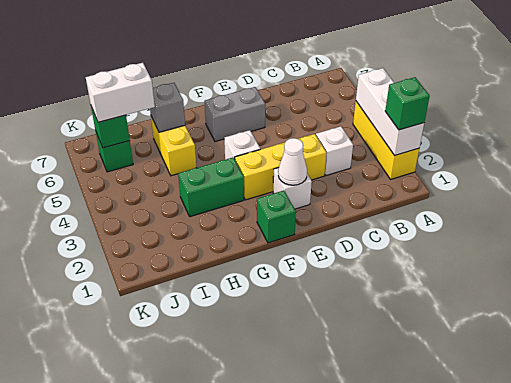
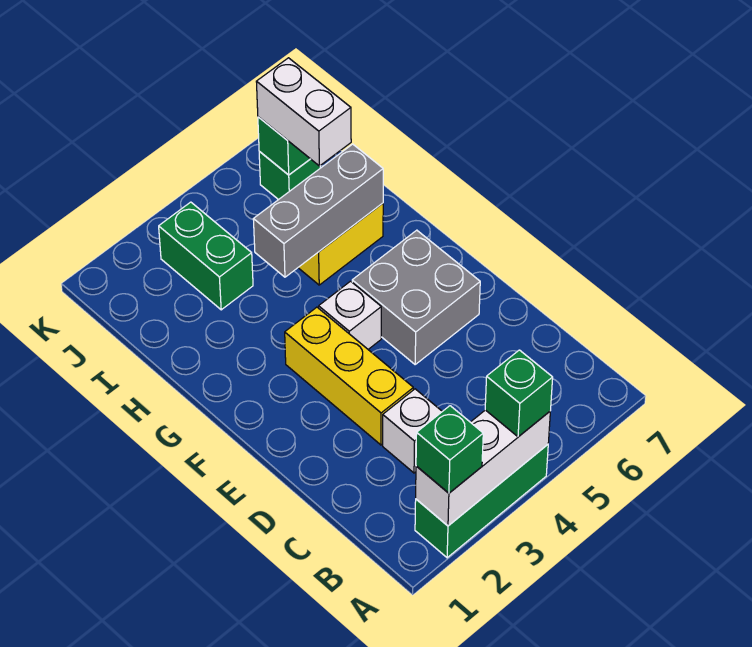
yellow brick A2:A4 level 1 -> green brick A2:A4 level 1
white brick E2 level 1 -> none
white cone E2 level 2 -> none
grey brick E6:F6 level 1 -> grey brick E5:F6 level 1
green brick F1 level 1 -> green brick A4 level 3
green brick G3:H3 level 1 -> green brick I3:J3 level 1
grey brick H6 level 2 -> grey brick H4:H6 level 2

